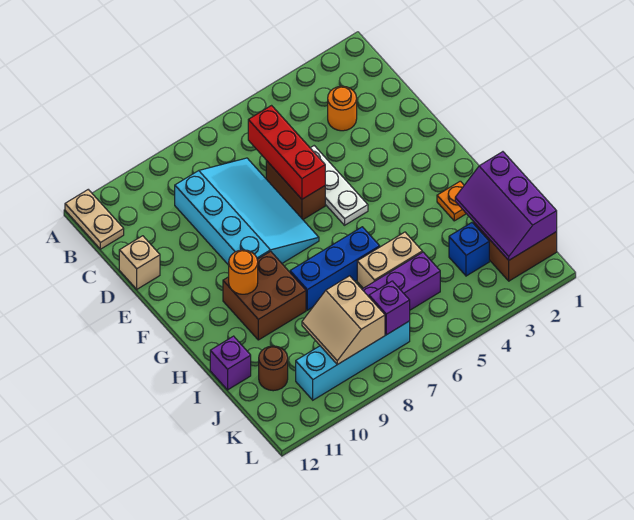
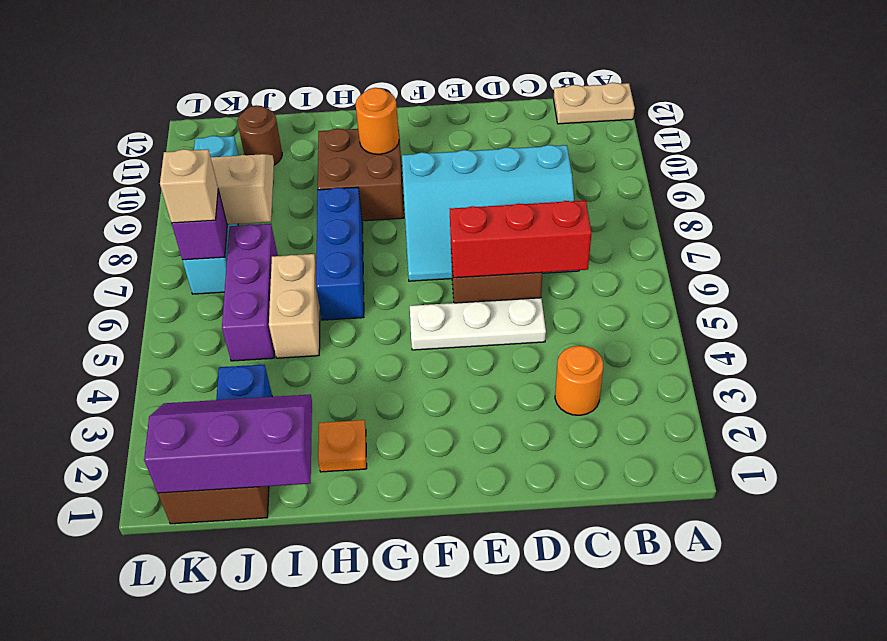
tan brick D12 level 1 -> tan brick K7 level 3
purple brick I12 level 1 -> none

